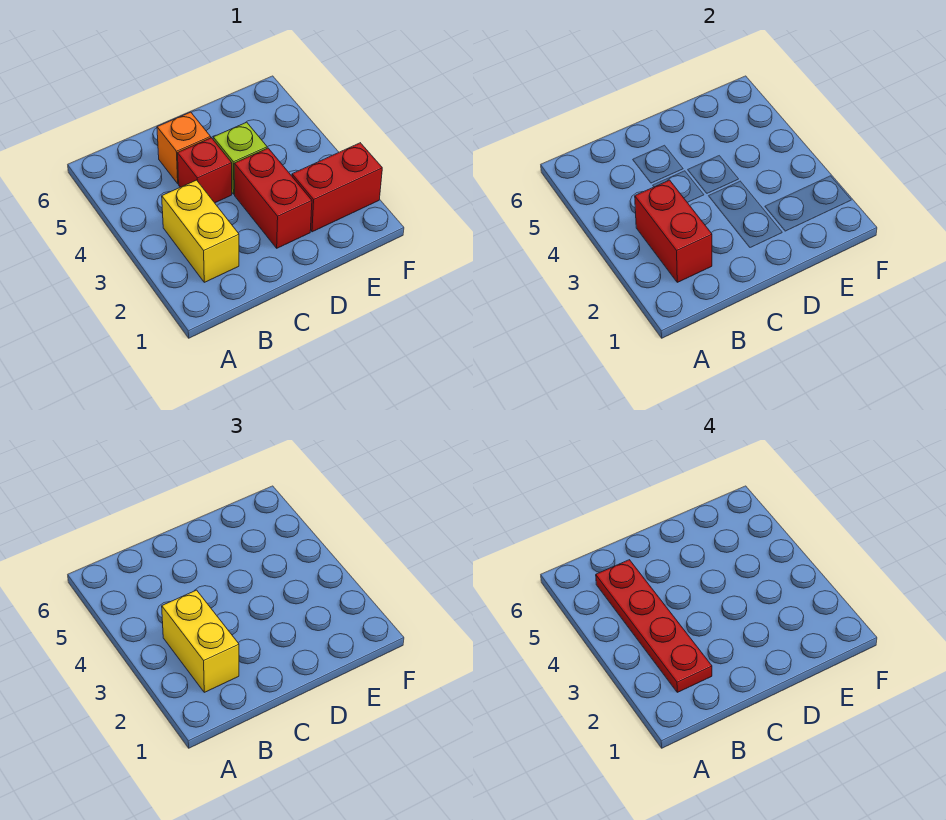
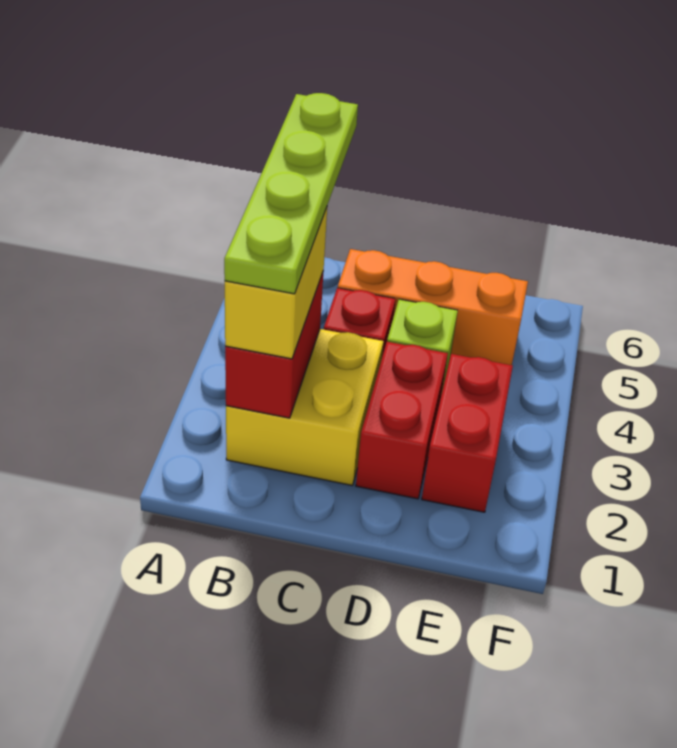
yellow brick B2:B3 level 1 -> yellow brick B2:C3 level 1
red plate B2:B5 level 4 -> lime plate B2:B5 level 4
orange brick C5 level 1 -> orange brick C5:E5 level 1
red brick E2:F2 level 1 -> red brick E2:E3 level 1

